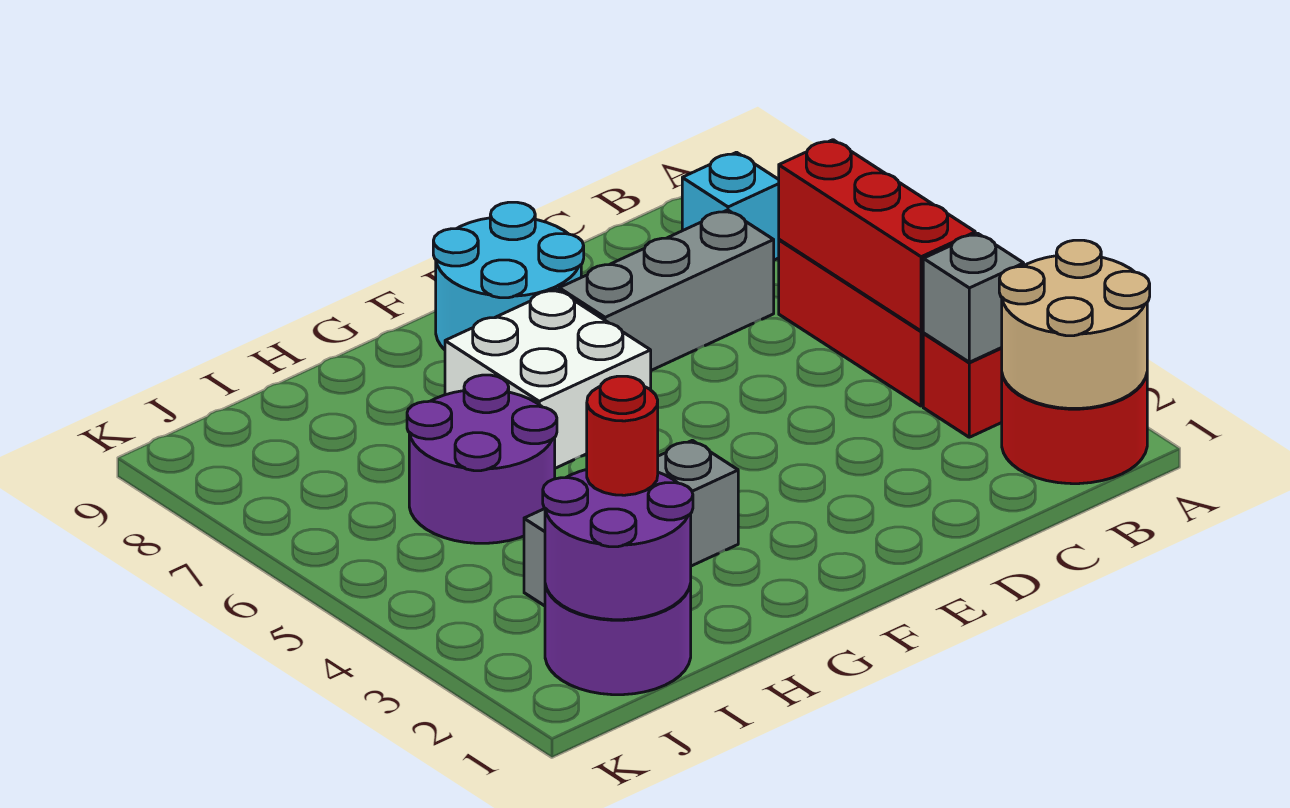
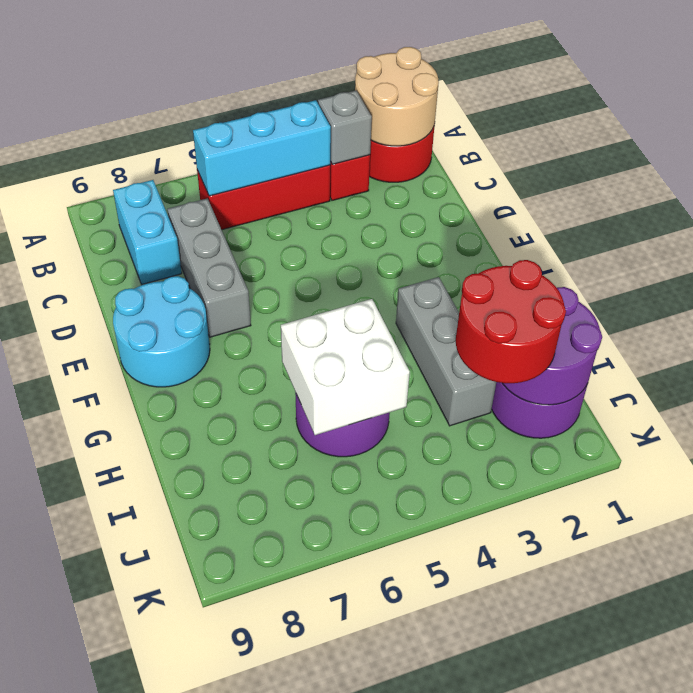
red brick B4:B6 level 2 -> cyan brick B4:B6 level 2
cyan brick B8 level 1 -> cyan brick B8:C8 level 1
white brick F6:G7 level 1 -> white brick H5:I6 level 2
red round brick I2 level 3 -> red round brick I2:J3 level 3

